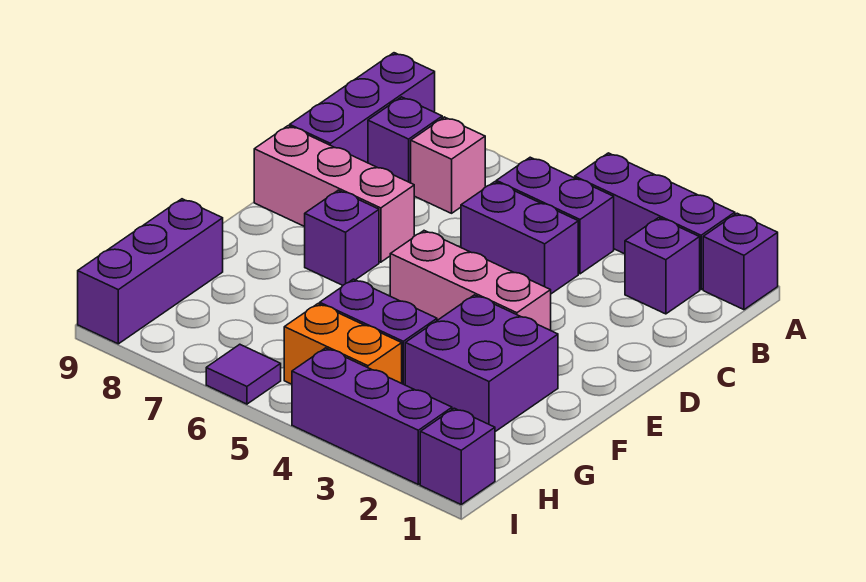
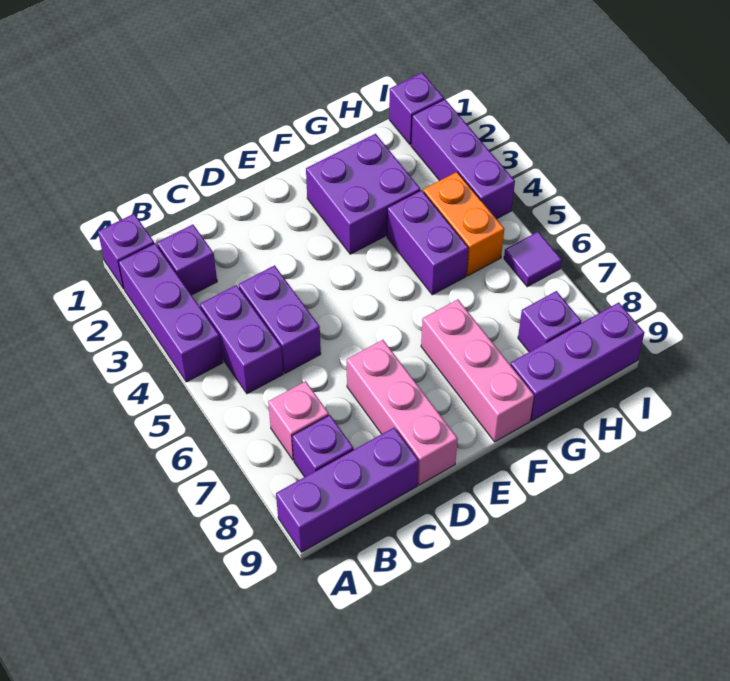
pink brick E3:E5 level 1 -> pink brick F7:F9 level 1
purple brick E7 level 1 -> purple brick H8 level 1

